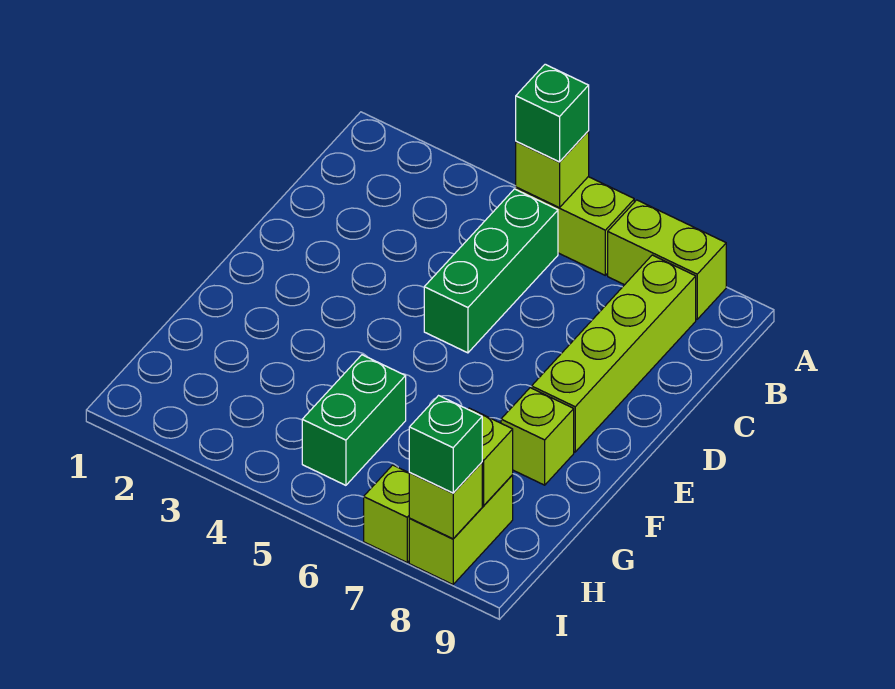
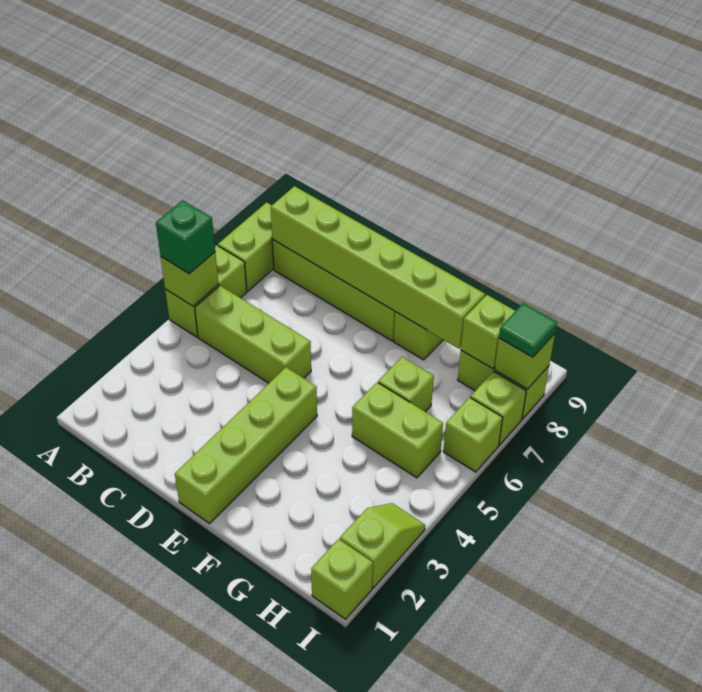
green brick B5:D5 level 1 -> lime brick B5:D5 level 1
none -> lime brick B8:G8 level 2
none -> lime brick E1:E4 level 1
green brick G5:H5 level 1 -> lime brick G5:H5 level 1
none -> lime brick G6 level 1
none -> lime brick I1 level 1
none -> lime slope I2:I3 level 1 top 2
none -> lime brick I6 level 1
green brick I8 level 3 -> green tile I8 level 3

